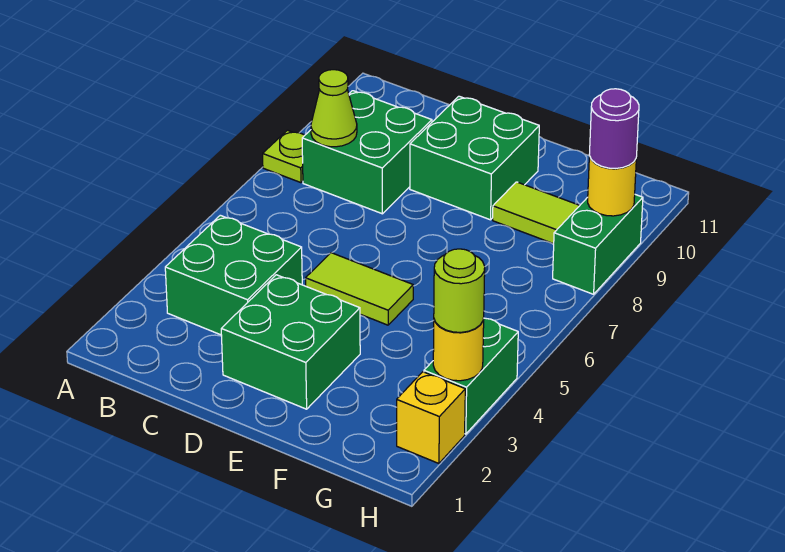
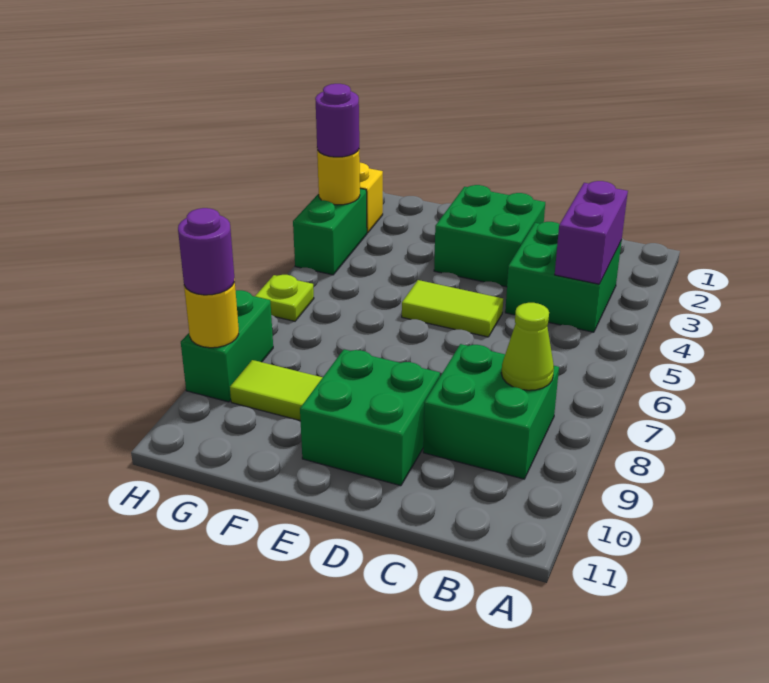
lime plate A8 level 1 -> lime plate H6 level 1
none -> purple brick B3:B4 level 2
lime round brick H3 level 3 -> purple round brick H3 level 3

